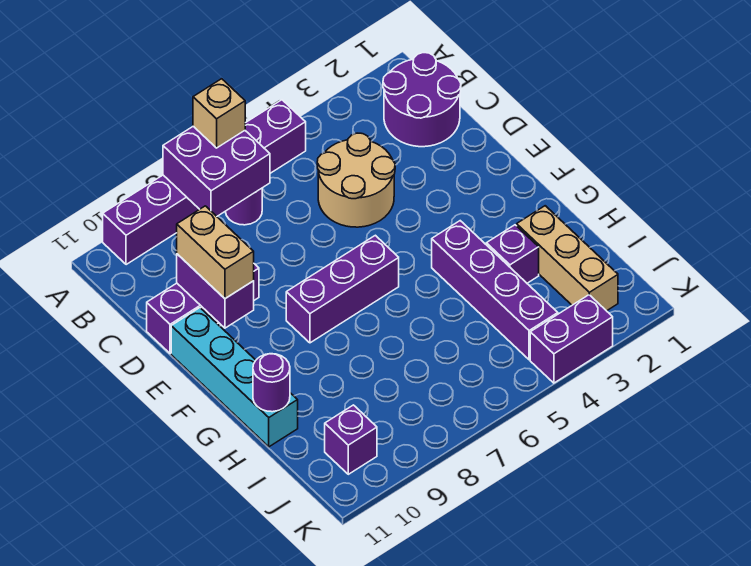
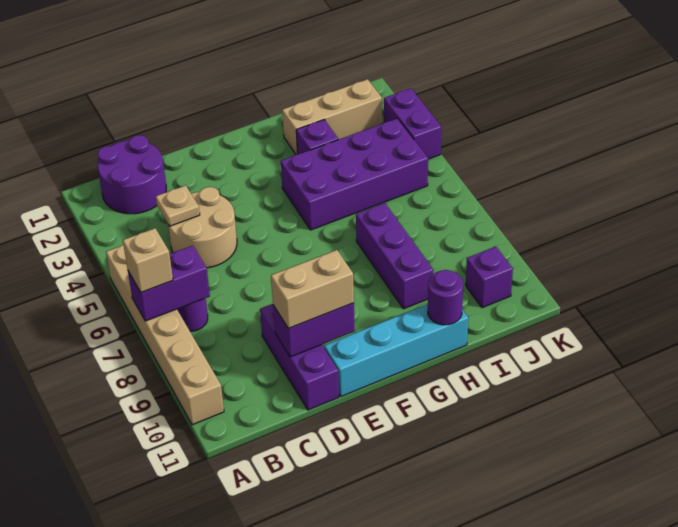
purple brick A5:A10 level 1 -> tan brick A5:A10 level 1
purple brick A7:B8 level 2 -> purple brick A7:B7 level 2
none -> tan plate C4 level 2
purple brick F6:F8 level 1 -> purple brick H7:H9 level 1
purple brick G4:J4 level 1 -> purple brick G4:J5 level 1

